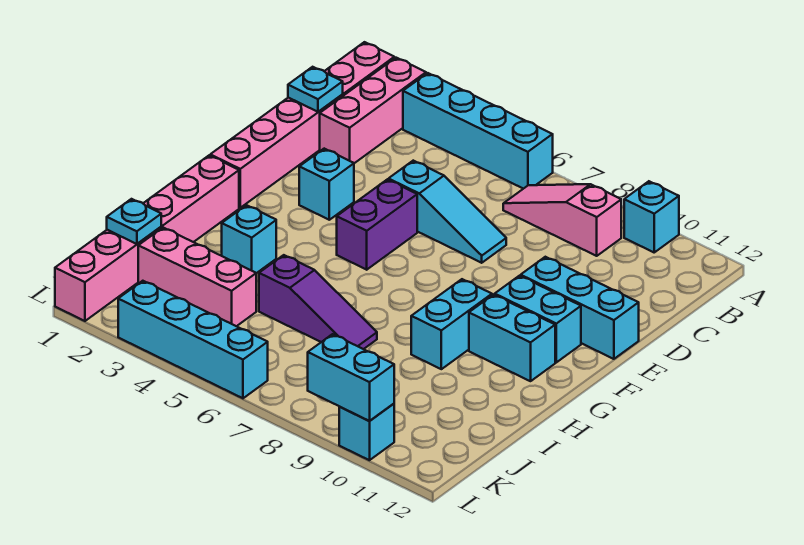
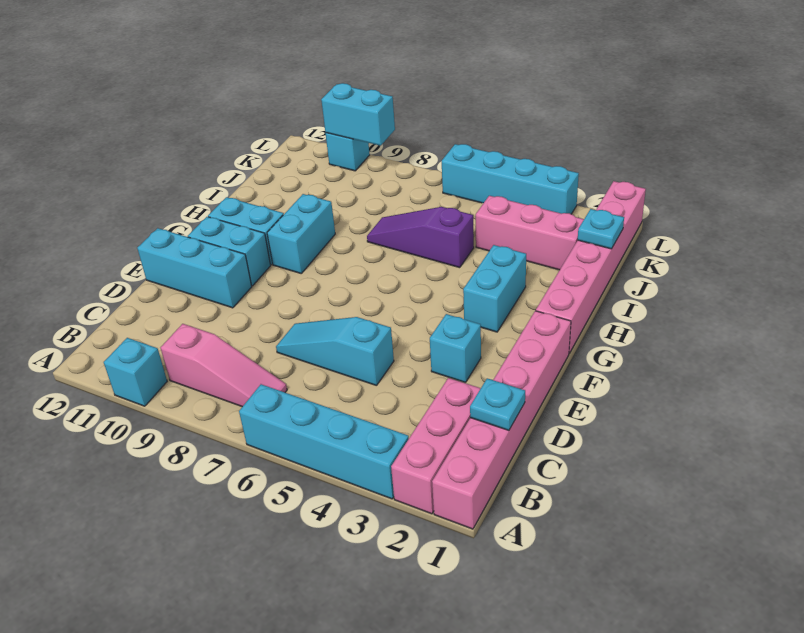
purple brick E5:F5 level 1 -> none
cyan brick H3 level 1 -> cyan brick G3:H3 level 1

